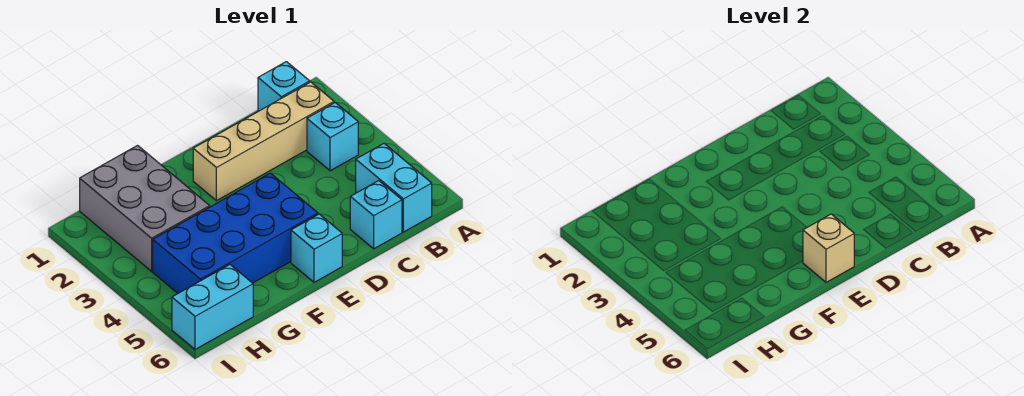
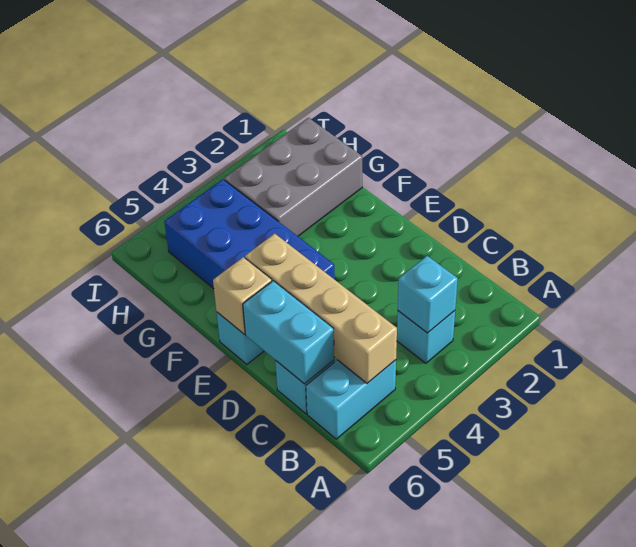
cyan brick B1 level 1 -> cyan brick B3 level 2
tan brick B2:E2 level 1 -> tan brick B5:E5 level 2
cyan brick H6:I6 level 1 -> cyan brick C6:D6 level 2

